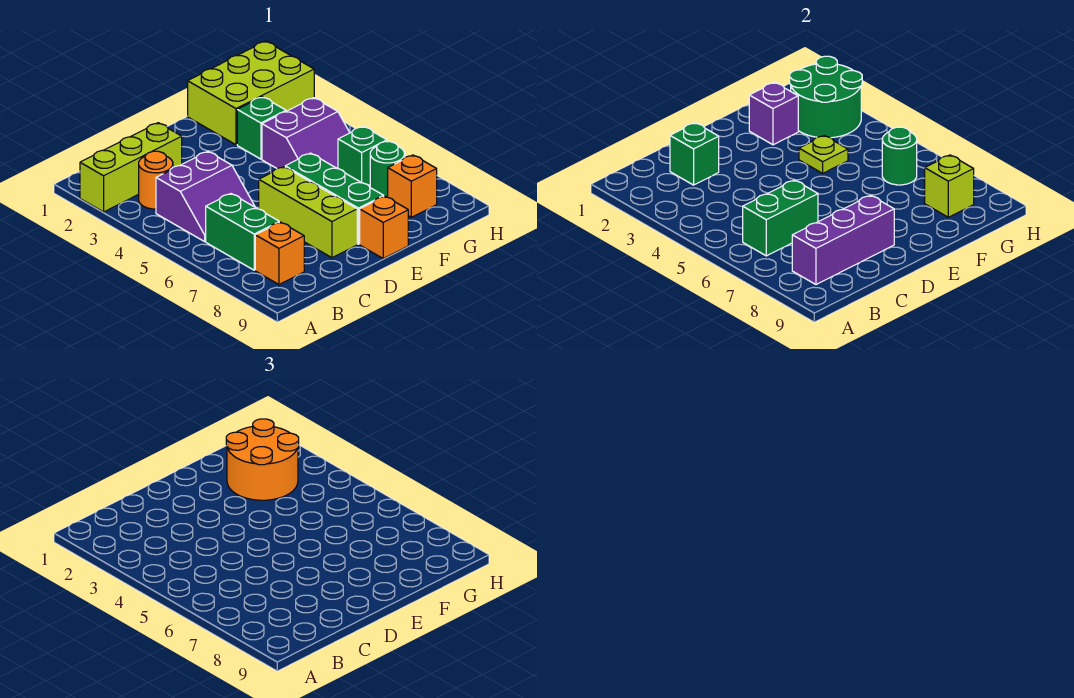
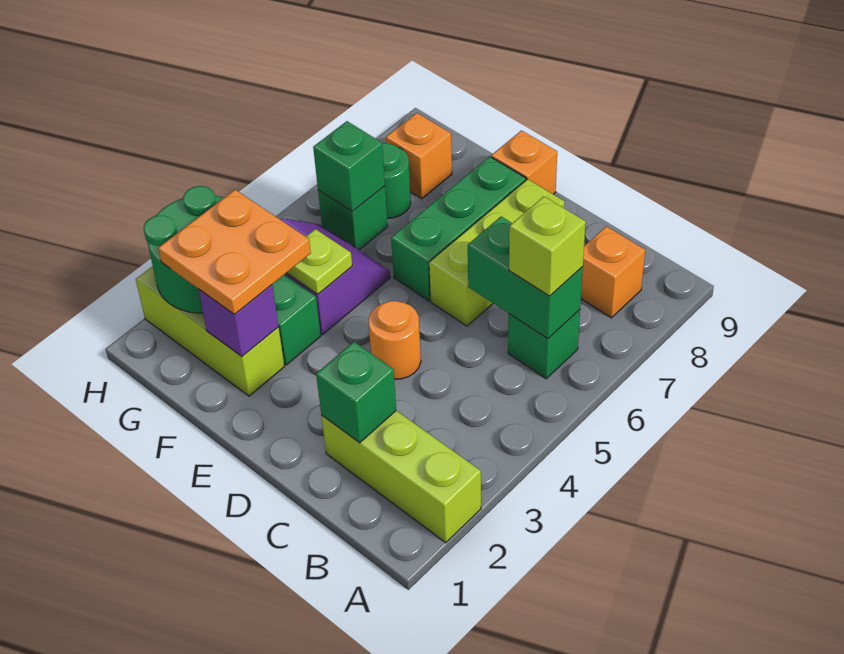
orange round brick B3 level 1 -> orange round brick D4 level 1
purple slope B4:C5 level 1 top 4 -> none
green brick B6:B7 level 1 -> green brick B6 level 1
purple brick B8:D8 level 2 -> none
lime brick F1:H2 level 1 -> lime brick F2:H2 level 1
orange round brick F2:G3 level 3 -> orange plate F2:G3 level 3
green round brick G6 level 2 -> green brick G6 level 2
lime brick G8 level 2 -> lime brick B6 level 3

